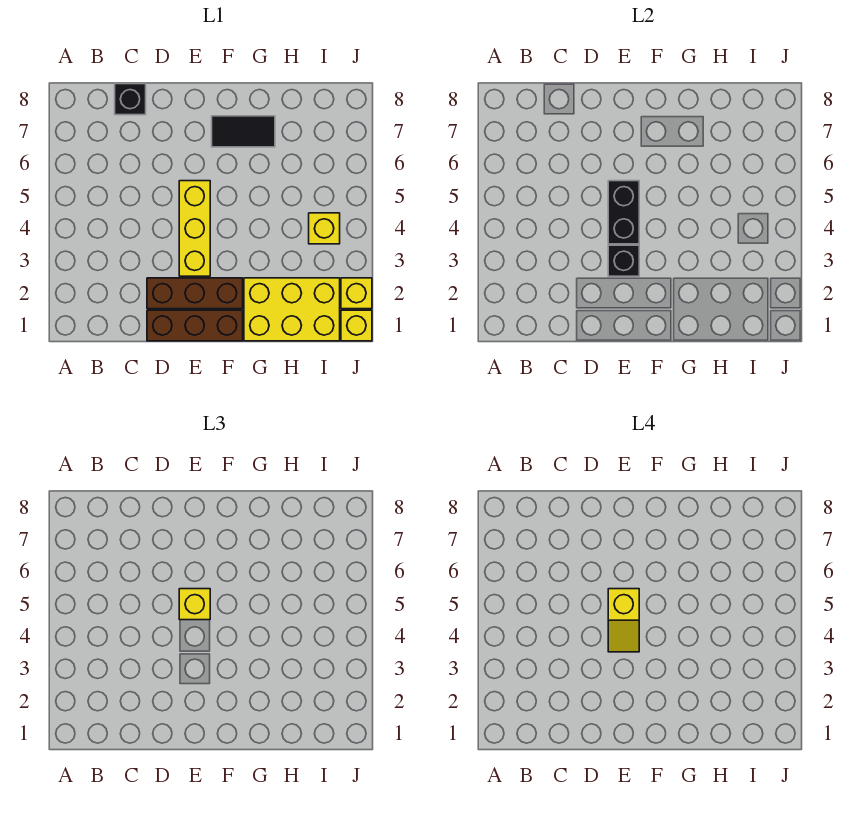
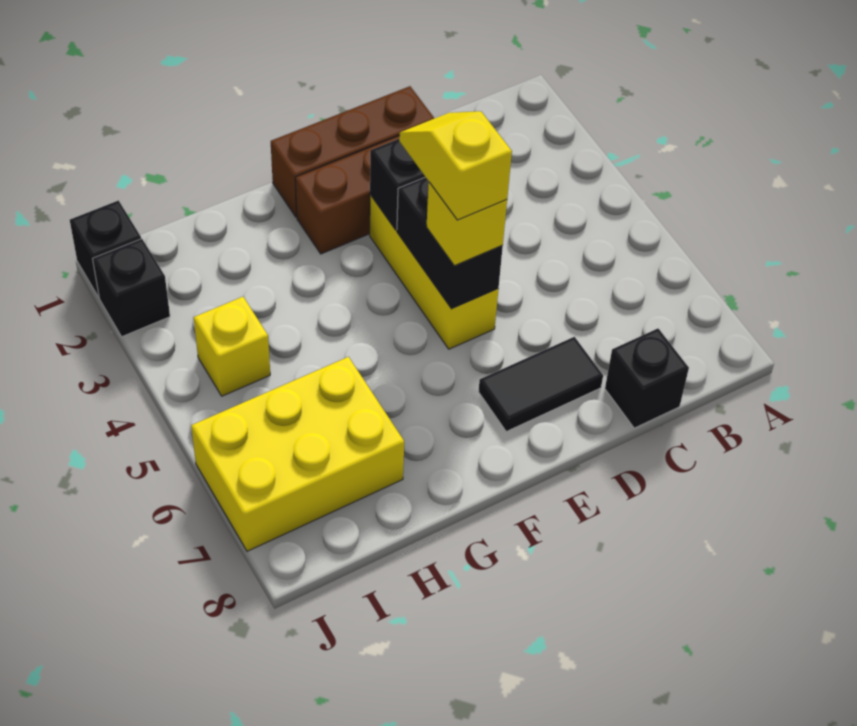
black tile F7:G7 level 1 -> black tile D7:E7 level 1
yellow brick G1:I2 level 1 -> yellow brick H6:J7 level 1
yellow brick J1 level 1 -> black brick J1 level 1
yellow brick J2 level 1 -> black brick J2 level 1

